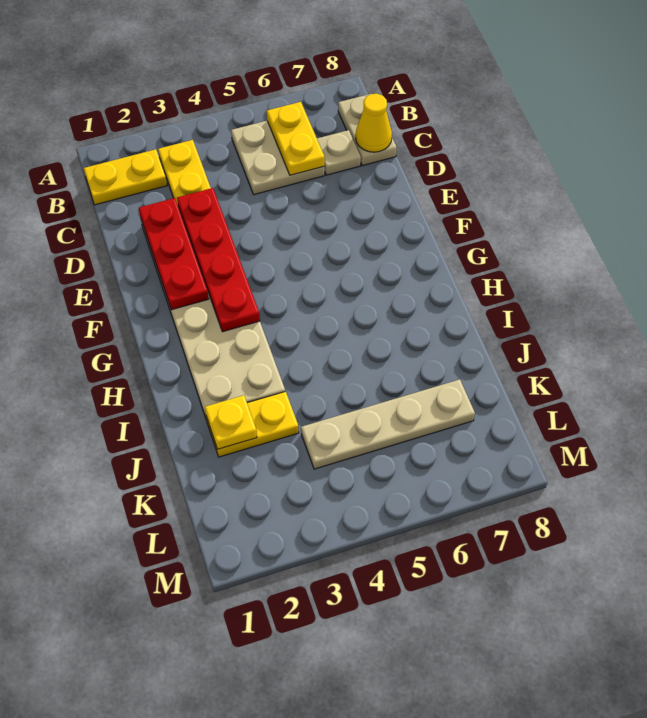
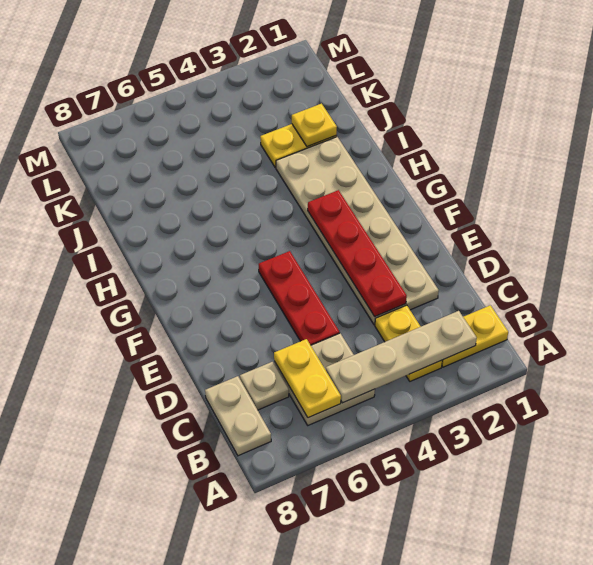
yellow cone C8 level 2 -> none
red plate D2:F2 level 2 -> red plate D5:F5 level 1
tan plate K4:K7 level 1 -> tan plate B2:B5 level 2

